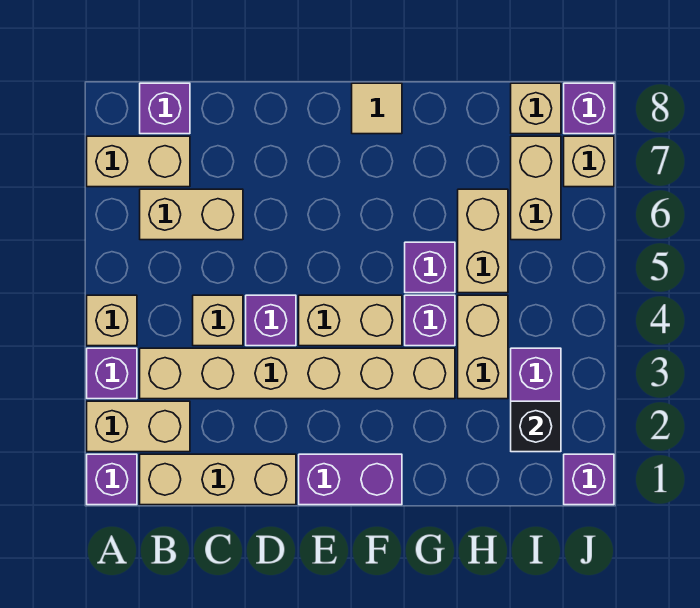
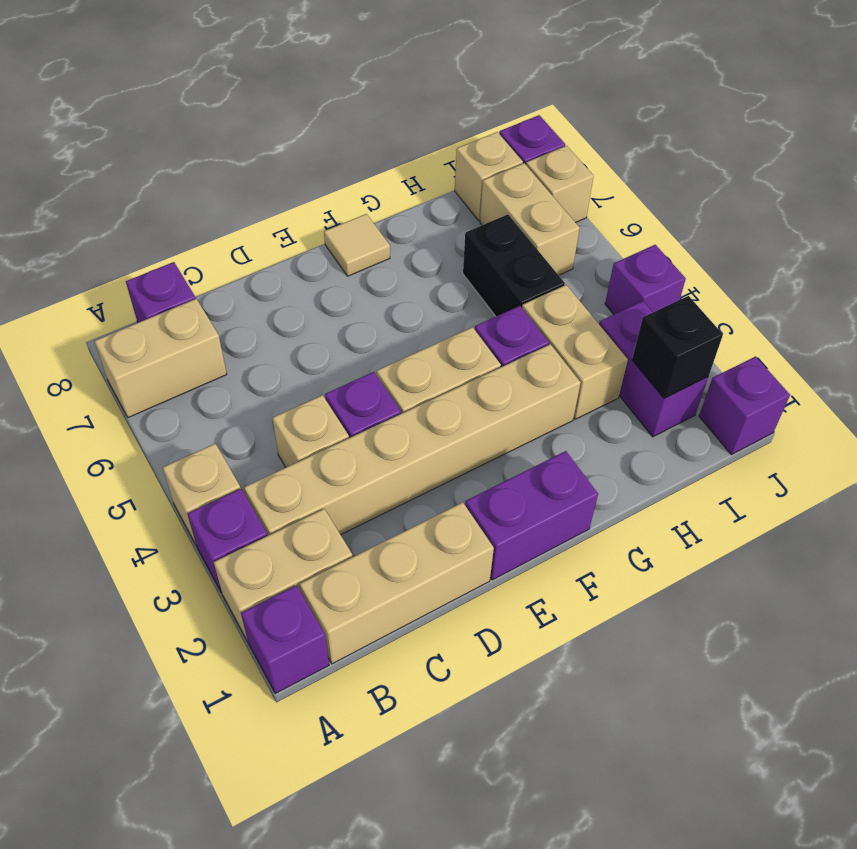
tan brick B6:C6 level 1 -> none
purple brick G5 level 1 -> purple brick J4 level 1
tan brick H5:H6 level 1 -> black brick H5:H6 level 1

